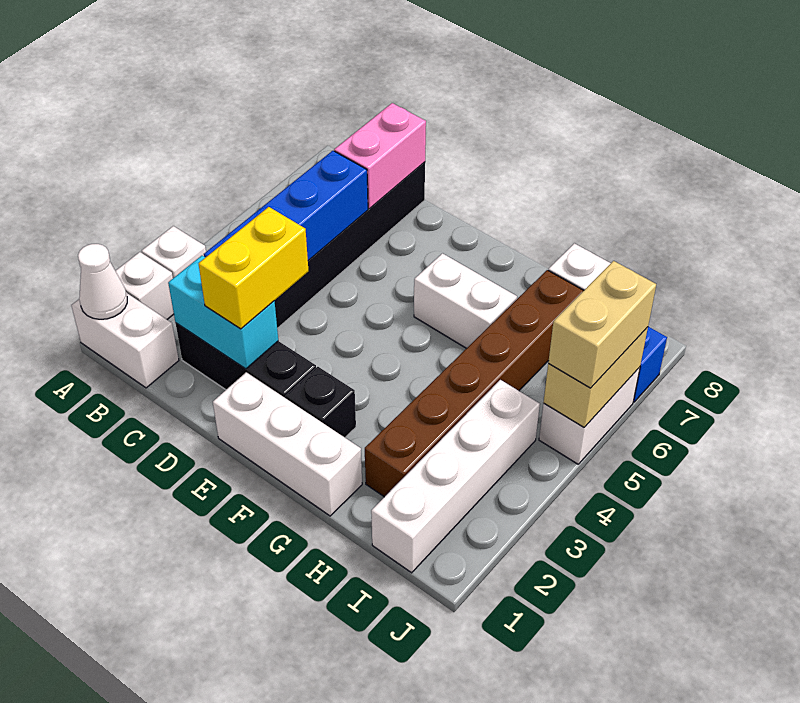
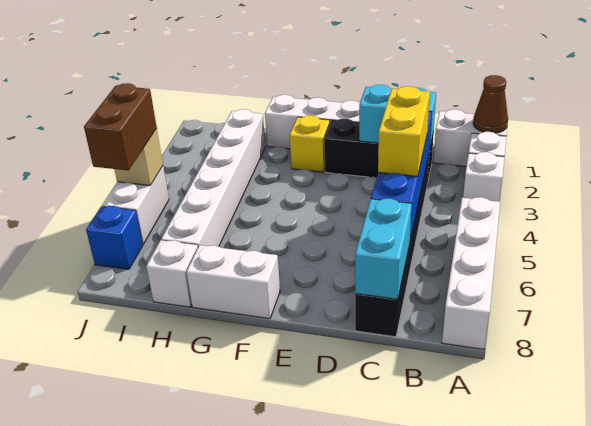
white cone A1 level 2 -> brown cone A1 level 2
pink brick C7:C8 level 2 -> cyan brick C7:C8 level 2
yellow brick D2:D3 level 3 -> yellow brick C4:C5 level 3
black brick F2 level 1 -> yellow brick F2 level 1
white brick F6:G6 level 1 -> white brick F8:G8 level 1
brown brick H2:H7 level 1 -> white brick H2:H7 level 1
white brick I1:I4 level 1 -> white brick A5:A8 level 1
tan brick J5:J6 level 2 -> tan brick J5 level 2
tan brick J5:J6 level 3 -> brown brick J5:J6 level 3

